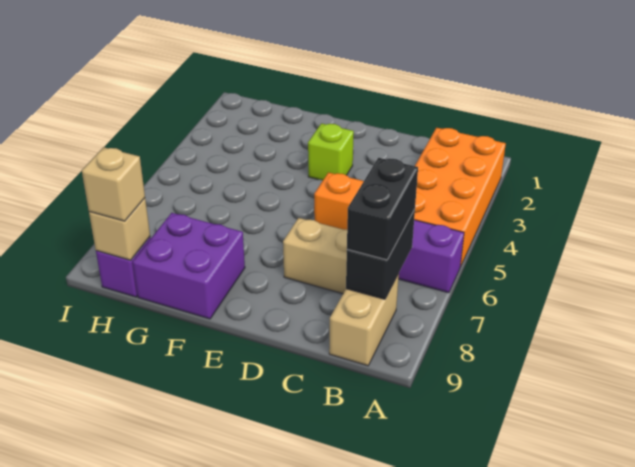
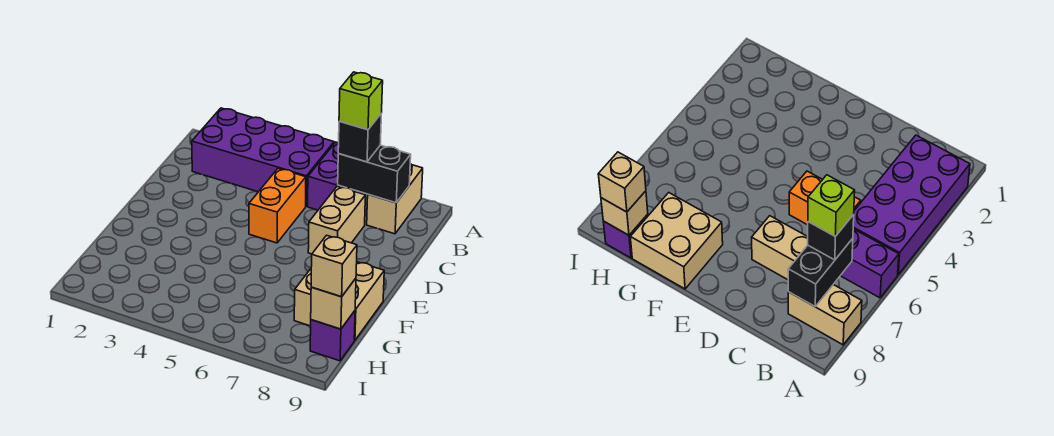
orange brick A2:B5 level 1 -> purple brick A2:B5 level 1
black brick B7:B8 level 3 -> black brick B7 level 3
tan brick B8:B9 level 1 -> tan brick A8:B8 level 1
lime brick E3 level 1 -> lime brick B7 level 4
purple brick F8:G9 level 1 -> tan brick F8:G9 level 1

